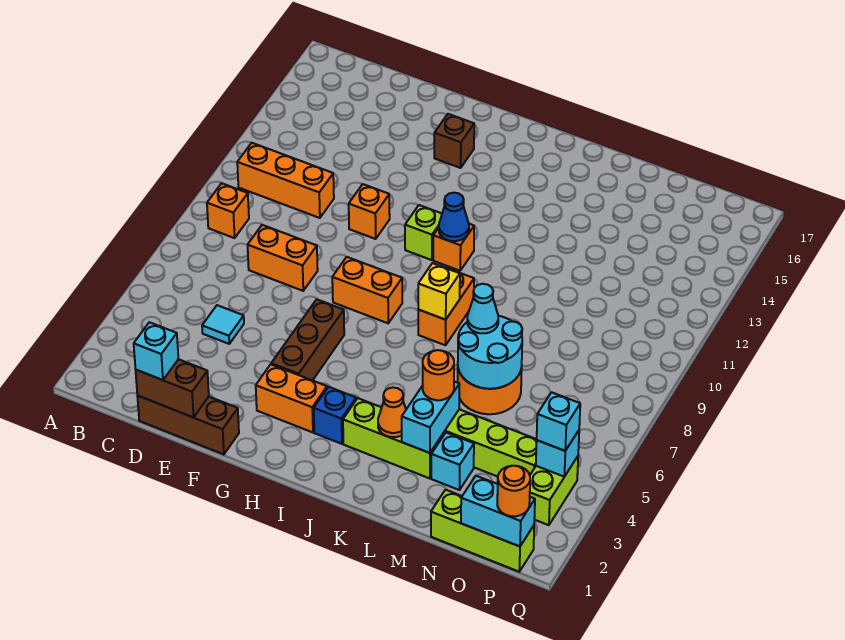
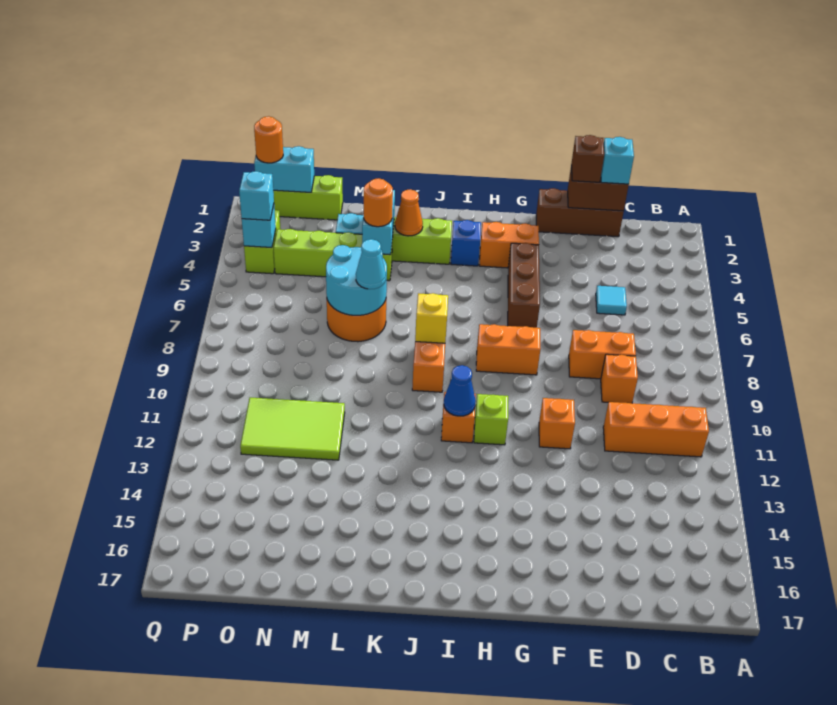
orange brick B9 level 1 -> orange brick D9 level 1
brown brick G15 level 1 -> brown brick E1 level 3
none -> lime tile M11:O12 level 1

